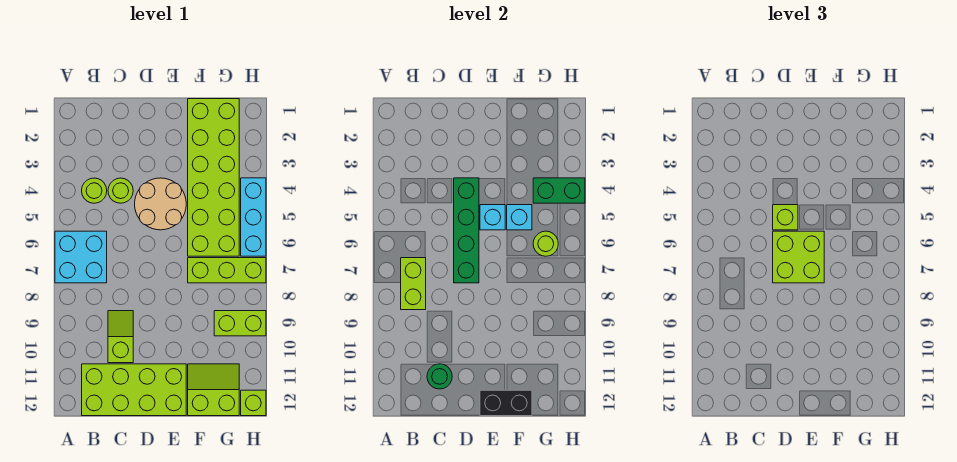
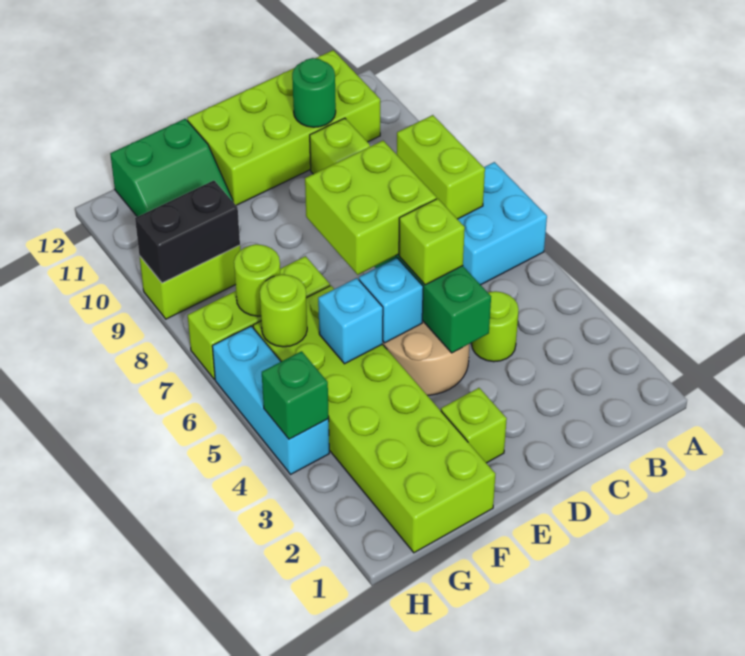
lime round brick B4 level 1 -> lime round brick G7 level 2
black brick E12:F12 level 2 -> black brick G9:H9 level 2
lime slope F11:G12 level 1 top 12 -> green slope F11:G12 level 1 top 12
green brick G4:H4 level 2 -> green brick H4 level 2
lime brick H12 level 1 -> lime brick E2 level 1

